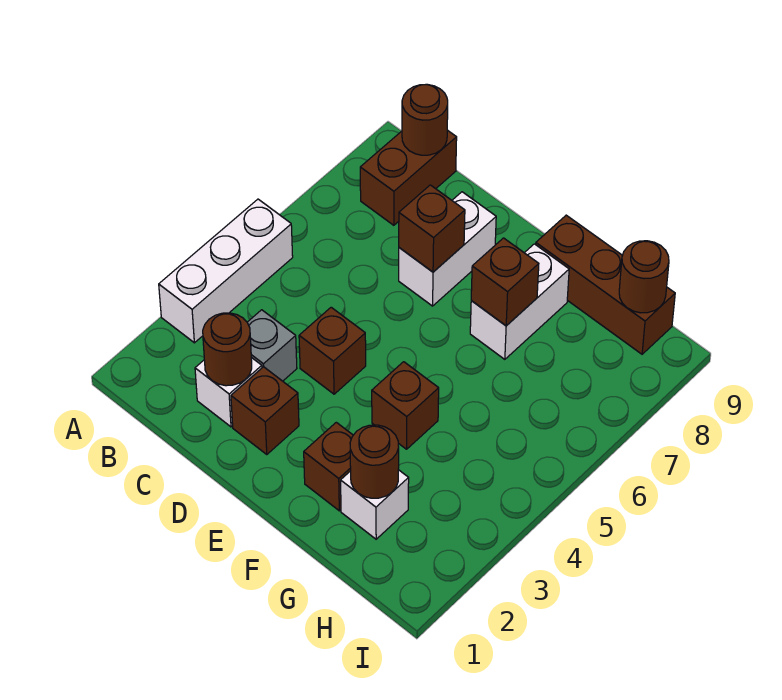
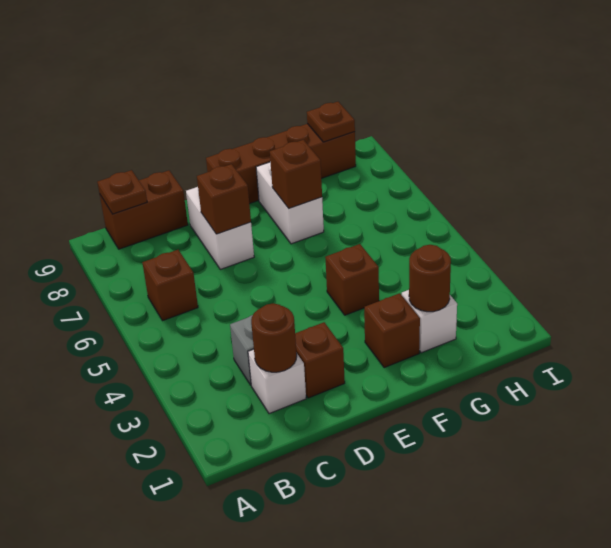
white brick A3:A5 level 1 -> none
brown brick B8:B9 level 1 -> brown brick B9:C9 level 1
brown round brick B9 level 2 -> brown plate B9 level 2
brown brick D4 level 1 -> brown brick B6 level 1
brown brick F9:H9 level 1 -> brown brick E9:H9 level 1
brown round brick H9 level 2 -> brown plate H9 level 2

